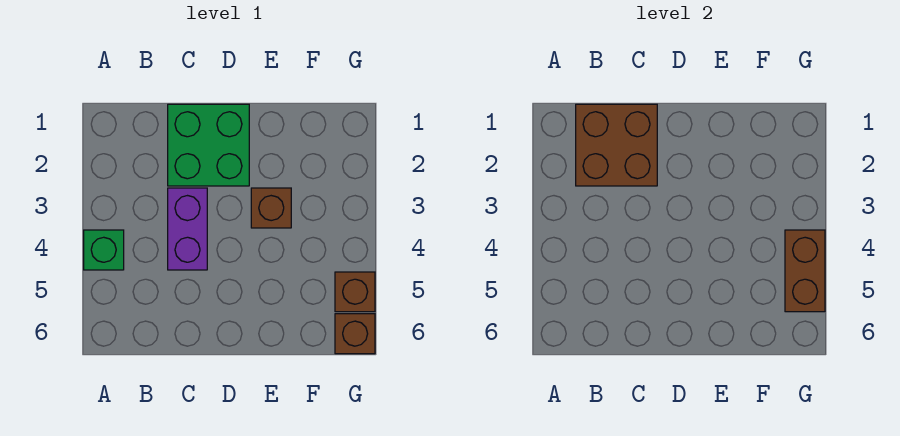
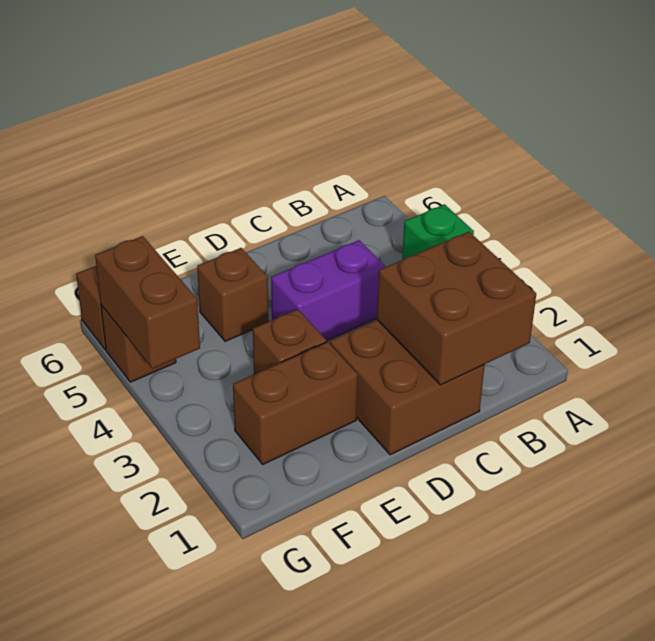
green brick C1:D2 level 1 -> brown brick C1:D2 level 1
purple brick C3:C4 level 1 -> purple brick C4:D4 level 1
none -> brown brick E2:F2 level 1
none -> brown brick E5 level 1

